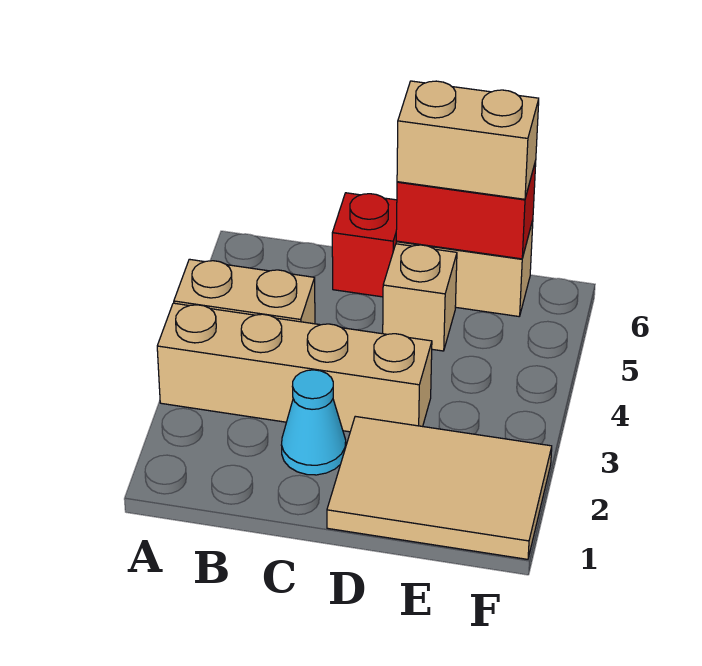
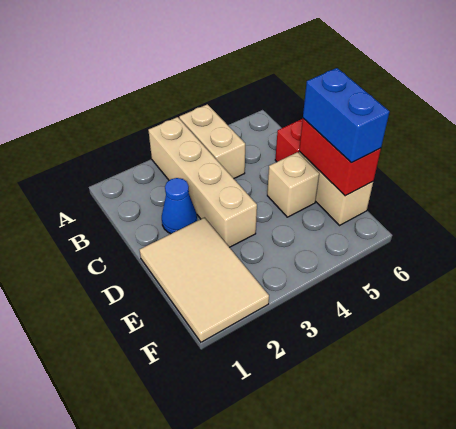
cyan cone C2 level 1 -> blue cone C2 level 1
tan brick D6:E6 level 3 -> blue brick D6:E6 level 3

